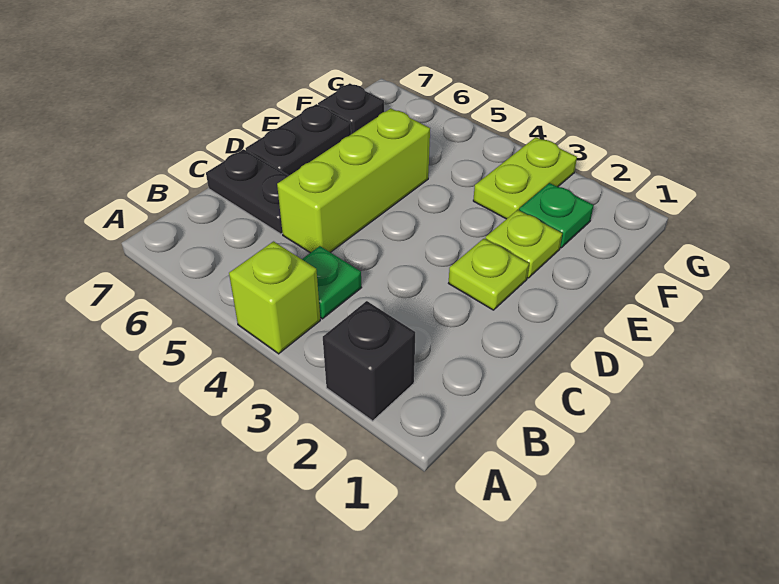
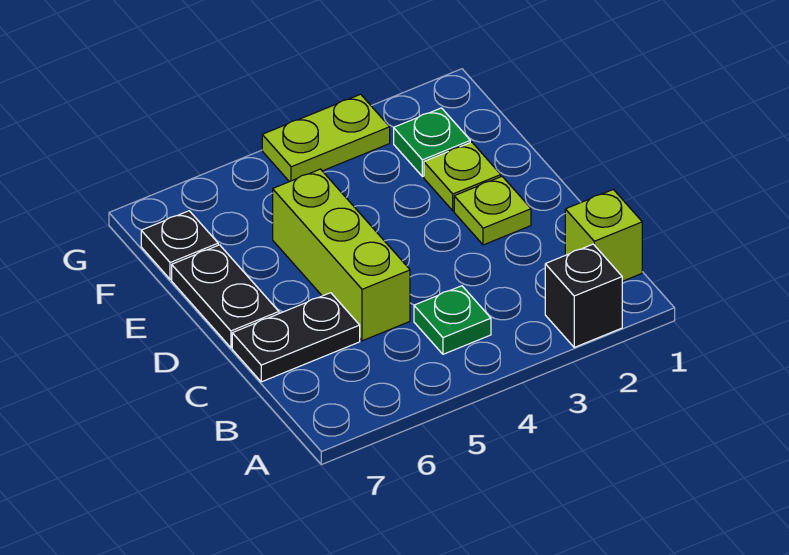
lime brick A4 level 1 -> lime brick B1 level 1
lime plate F3:G3 level 1 -> lime plate G3:G4 level 1

